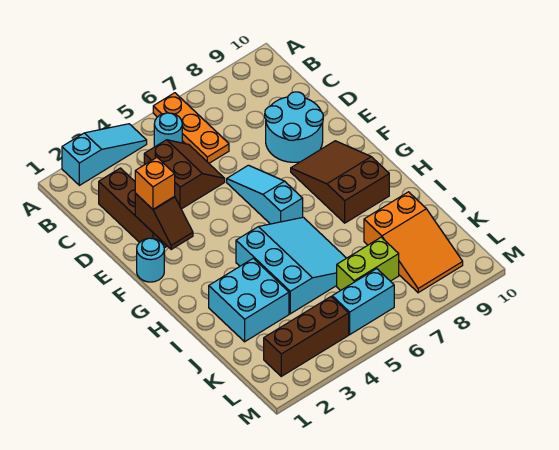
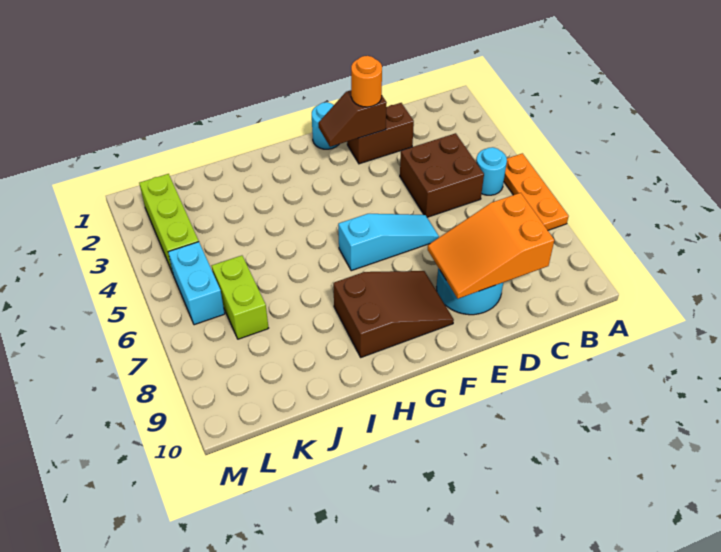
cyan slope A2:A4 level 1 top 2 -> none
orange plate A6:C6 level 1 -> orange plate A5:A7 level 1
brown brick C2:E2 level 1 -> brown brick D2:E2 level 1
brown slope C4:D5 level 1 top 4 -> brown brick C4:D5 level 1
orange brick E2 level 3 -> orange round brick E2 level 3
cyan slope H4:J6 level 1 top 4 -> none
cyan brick I2:J3 level 1 -> none
orange slope J8:L9 level 1 top J -> orange slope C8:E9 level 2 top C
brown brick L2:L4 level 1 -> lime brick L2:L4 level 1

